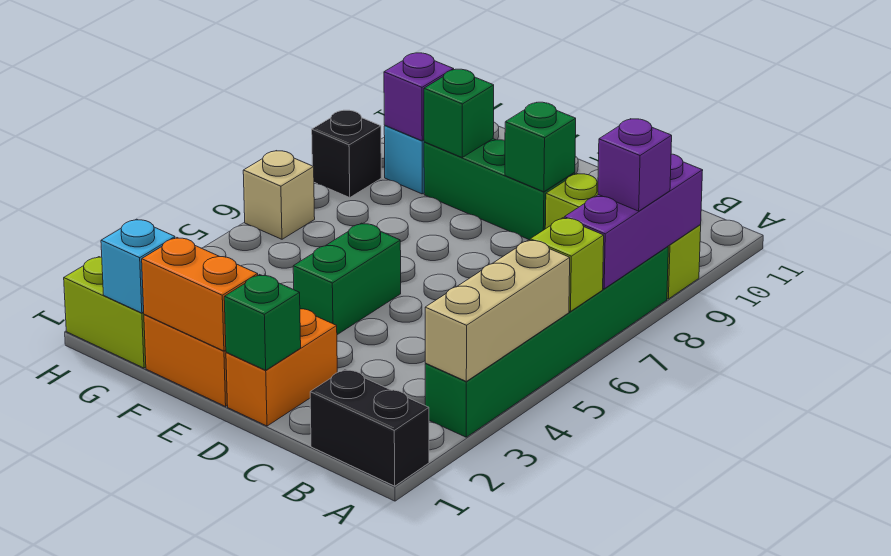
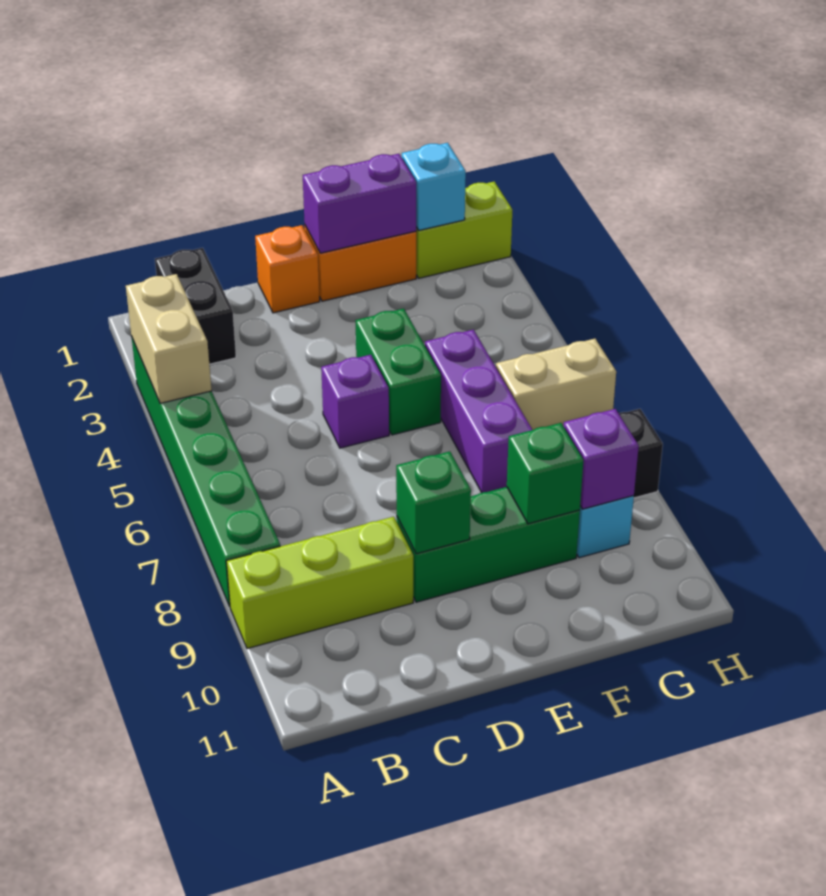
black brick A1:B1 level 1 -> black brick B1:B2 level 1
tan brick A3:A5 level 2 -> tan brick A3:A4 level 2
lime brick A6 level 2 -> none
purple brick A7:A9 level 2 -> purple brick F5:F7 level 1
purple brick A8 level 3 -> purple brick D5 level 1
orange brick D1:D2 level 1 -> orange brick D1 level 1
green brick D1 level 2 -> none
orange brick E1:F1 level 2 -> purple brick E1:F1 level 2
tan brick H6 level 1 -> tan brick G6:H6 level 1

